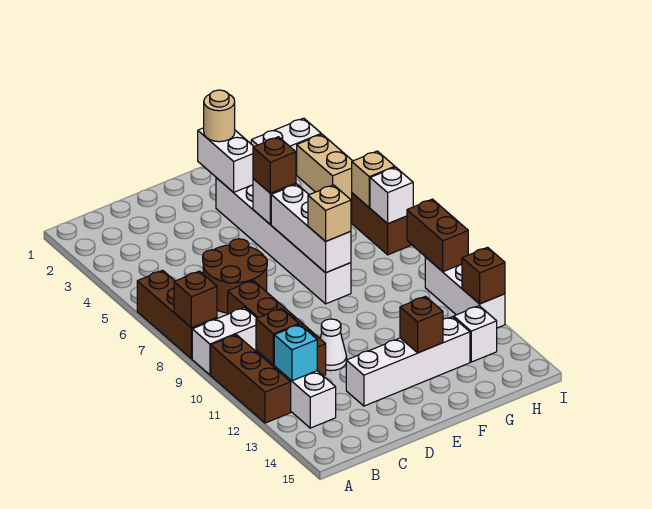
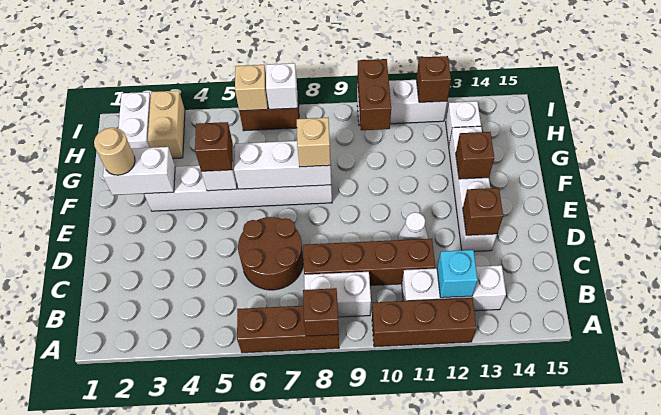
white brick A9:B9 level 1 -> white brick B8:B9 level 1
brown brick B11 level 2 -> brown brick D13 level 2
tan brick I3:I4 level 1 -> tan brick H3:I3 level 1
brown brick I9:I10 level 2 -> brown brick H10:I10 level 2

